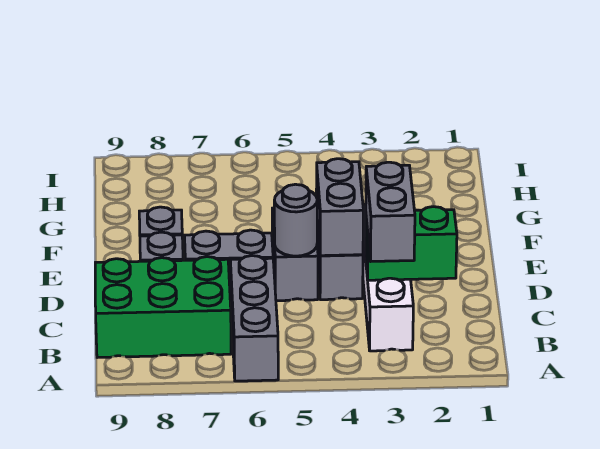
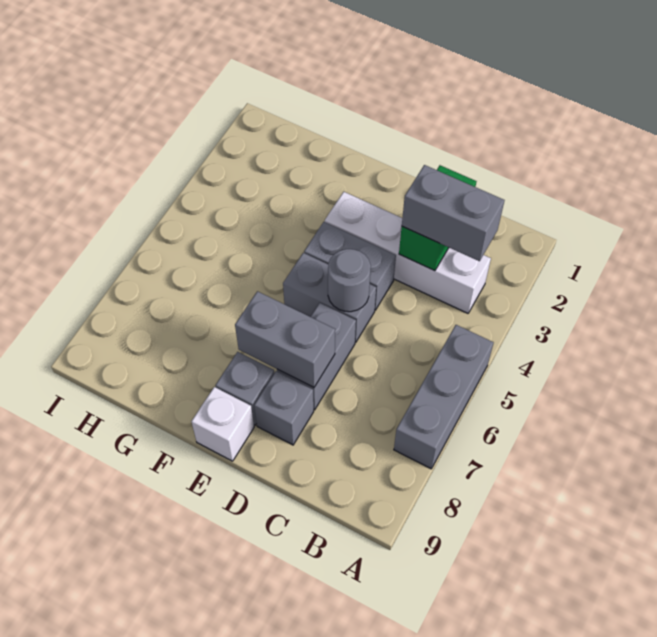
grey brick A6:C6 level 1 -> grey brick A5:A7 level 1
green brick B7:C9 level 1 -> none
grey brick D4:E4 level 2 -> grey brick D7:E7 level 2
none -> white brick E9 level 1

